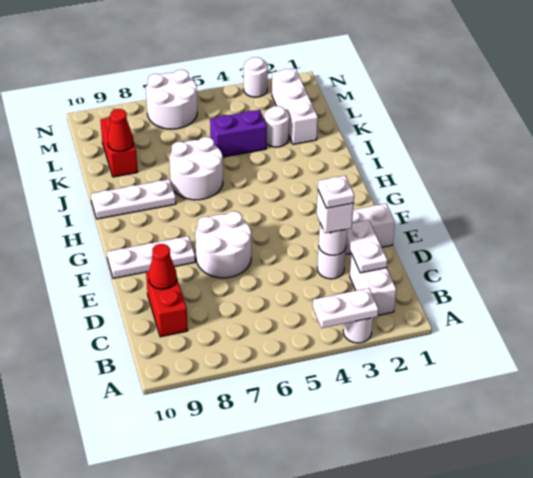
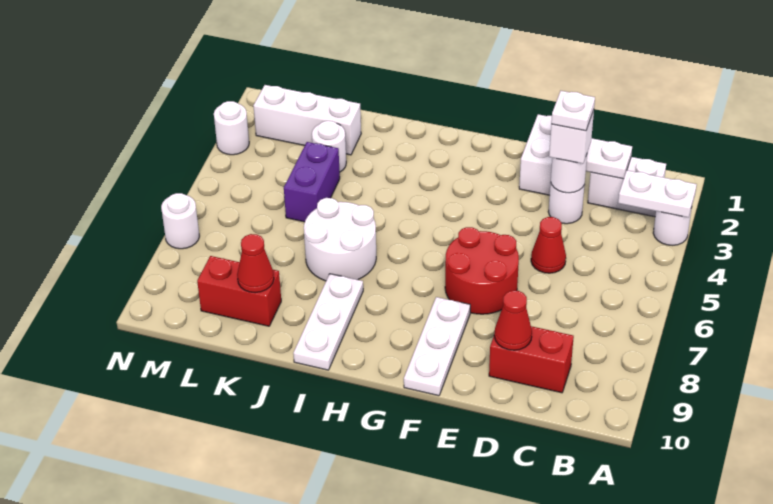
white plate A3:A4 level 2 -> white plate A3:B3 level 2
none -> red cone D5 level 1
white round brick E6:F7 level 1 -> red round brick E6:F7 level 1
white round brick M6:N7 level 1 -> white round brick N7 level 1

